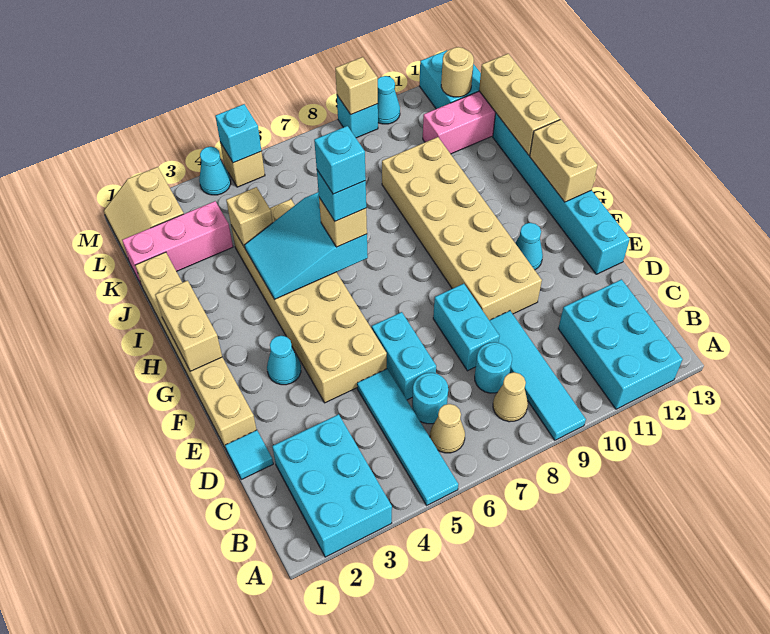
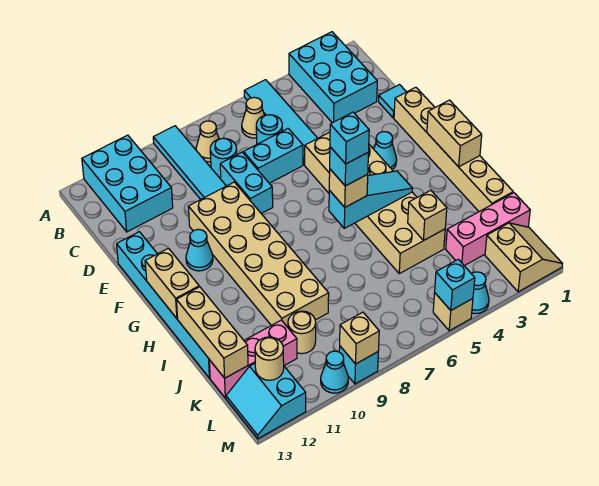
cyan brick D6:E6 level 1 -> cyan brick D6:D7 level 1
cyan slope H4:I6 level 2 top 6 -> cyan slope H4:H6 level 2 top 6
none -> tan round brick K10 level 1

